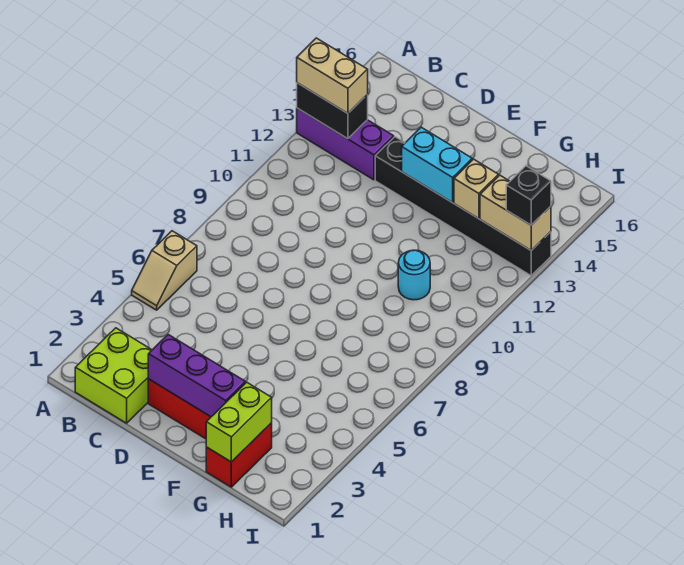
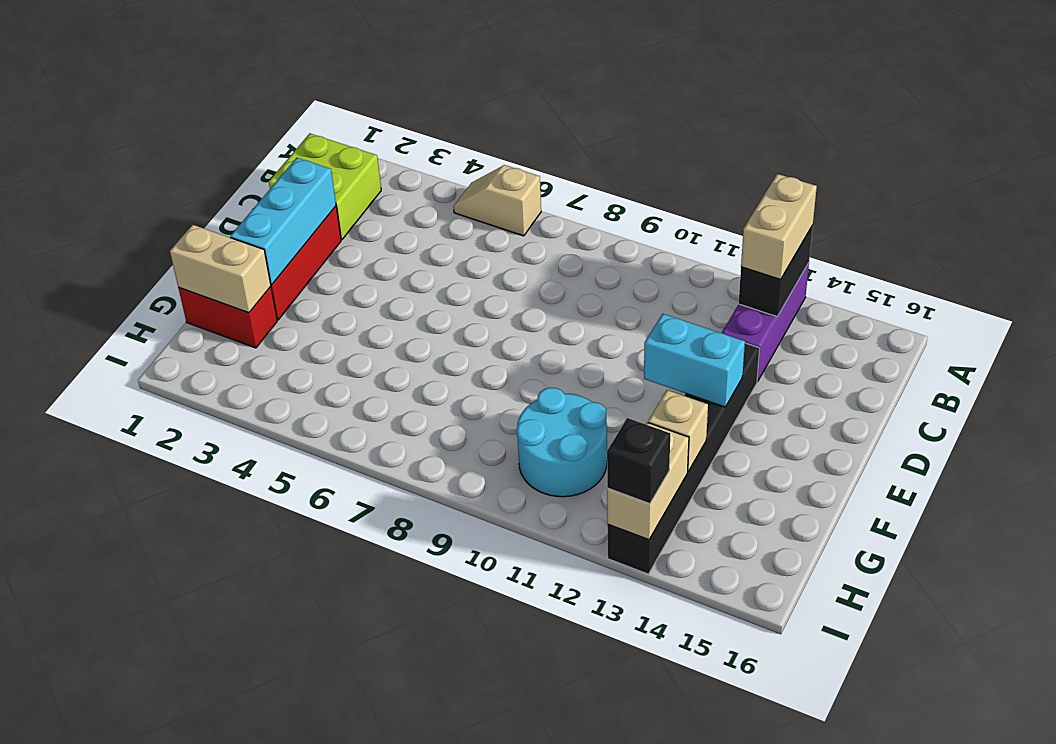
purple brick D2:F2 level 2 -> cyan brick D2:F2 level 2
cyan brick E13:F13 level 2 -> cyan brick E12:E13 level 2
lime brick G1:G2 level 2 -> tan brick G1:G2 level 2
cyan round brick G10 level 1 -> cyan round brick G10:H11 level 1

